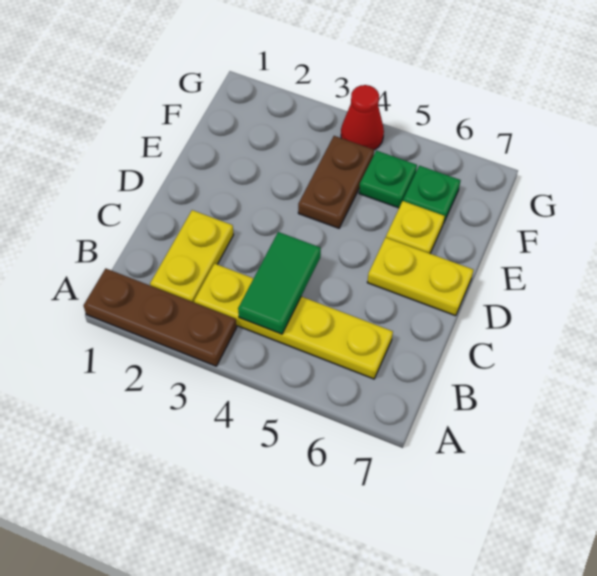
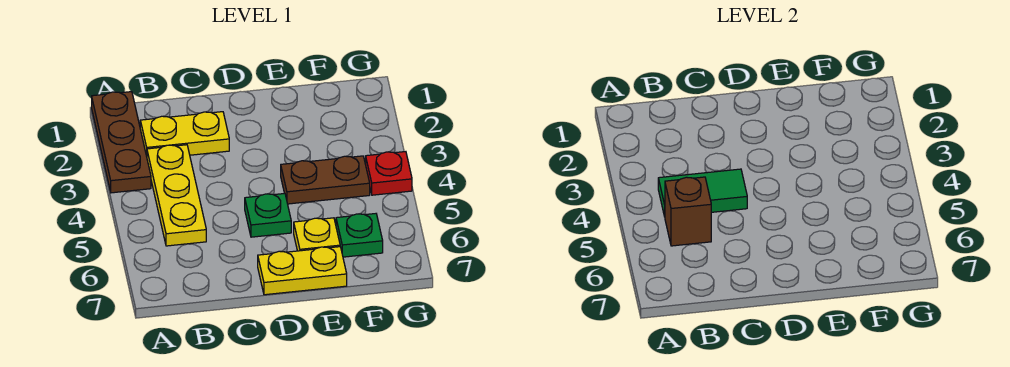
yellow plate B3:B6 level 1 -> yellow plate B3:B5 level 1
none -> brown brick B5 level 2
yellow plate D6:D7 level 1 -> yellow plate D7:E7 level 1
green plate F5 level 1 -> green plate D5 level 1
red cone G4 level 1 -> red plate G4 level 1

